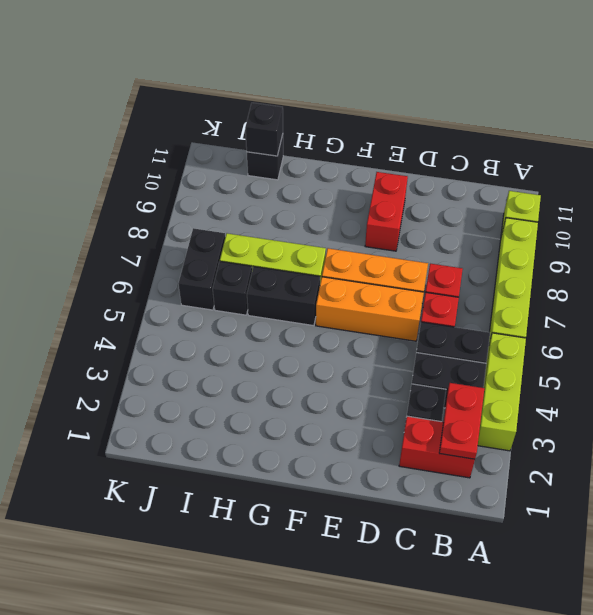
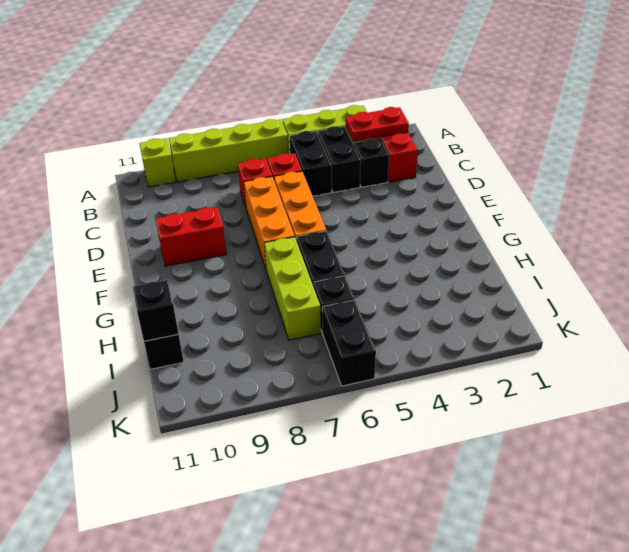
black brick J6:J7 level 1 -> black brick J6:K6 level 1

